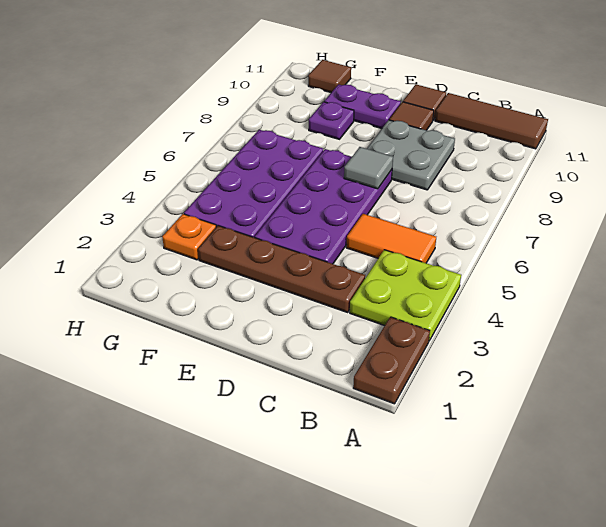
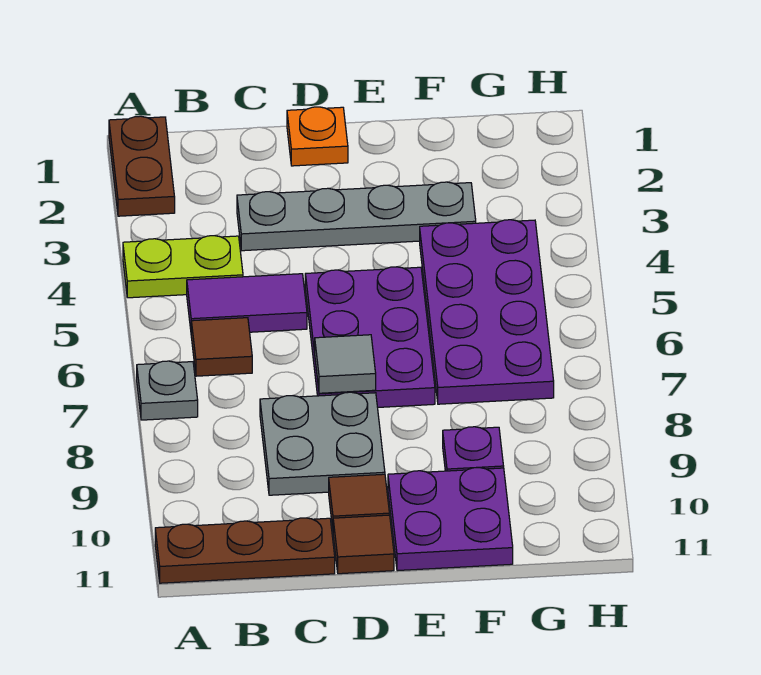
lime plate A3:B4 level 1 -> lime plate A4:B4 level 1
none -> grey plate A7 level 1
brown tile A11:C11 level 1 -> brown plate A11:C11 level 1
orange tile B5:C5 level 1 -> purple tile B5:C5 level 1
brown plate C3:F3 level 1 -> grey plate C3:F3 level 1
purple plate D4:E7 level 1 -> purple plate D5:E7 level 1
purple plate E10:F10 level 1 -> purple plate E10:F11 level 1
orange plate G3 level 1 -> orange plate D1 level 1
brown tile G11 level 1 -> brown tile B6 level 1

